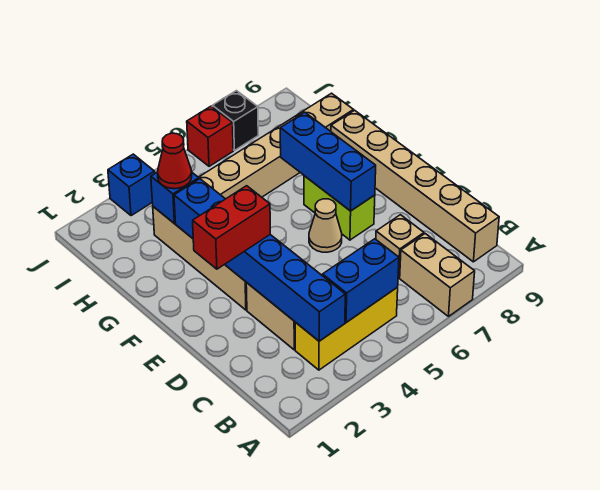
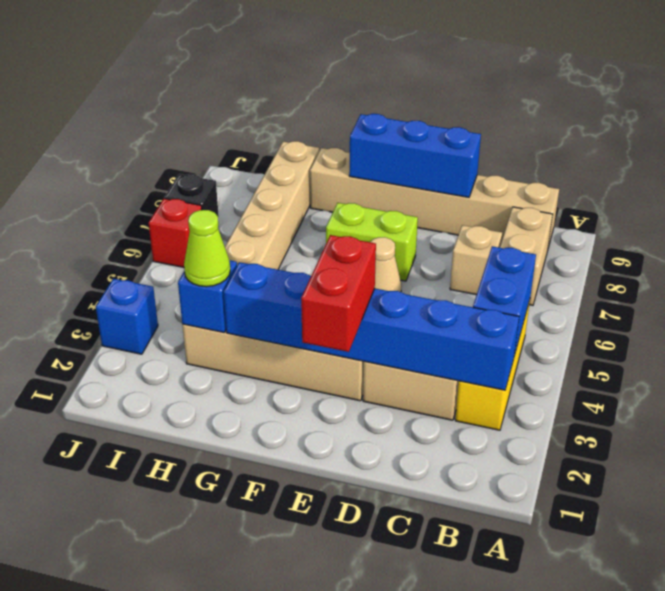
tan brick A7:B7 level 1 -> tan brick B7:B8 level 1
blue brick E7:G7 level 2 -> blue brick D9:F9 level 2
red cone H3 level 3 -> lime cone H3 level 3

